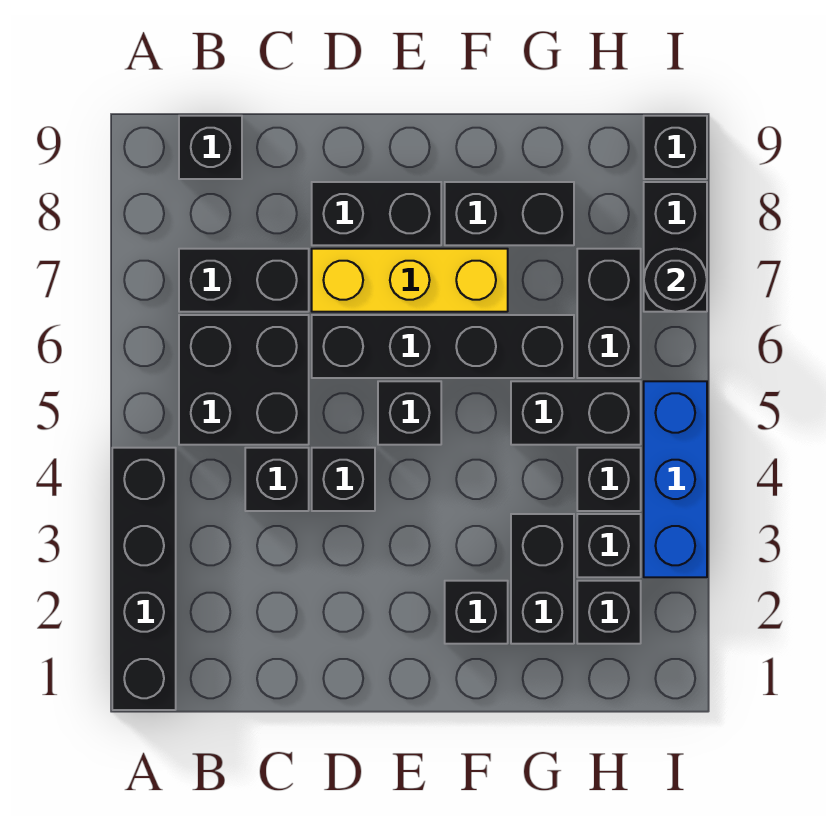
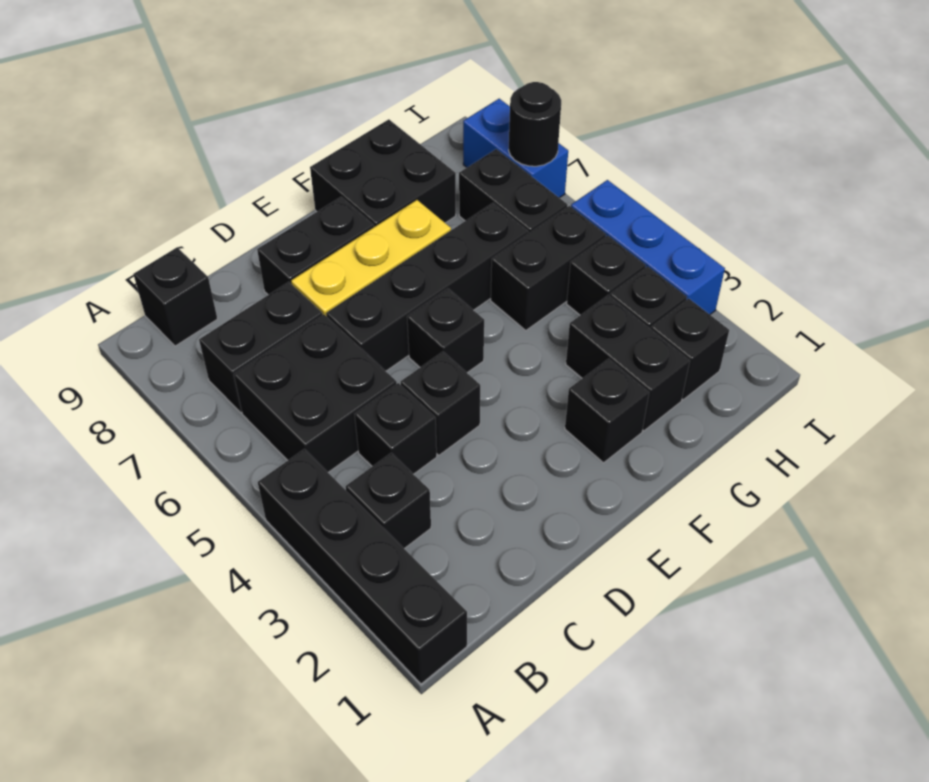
black brick F8:G8 level 1 -> black brick F8:G9 level 1
black brick I7:I8 level 1 -> blue brick I7:I8 level 1
black brick I9 level 1 -> black brick B3 level 1

